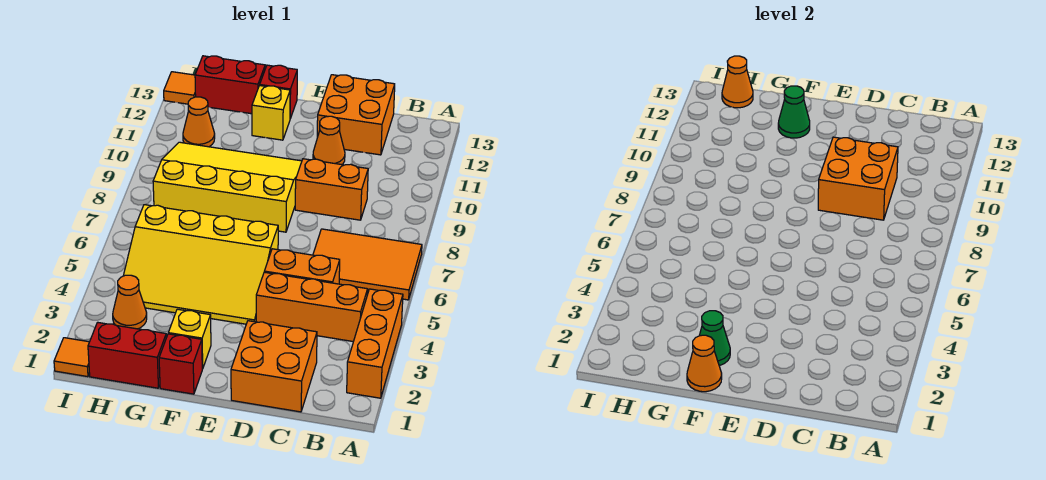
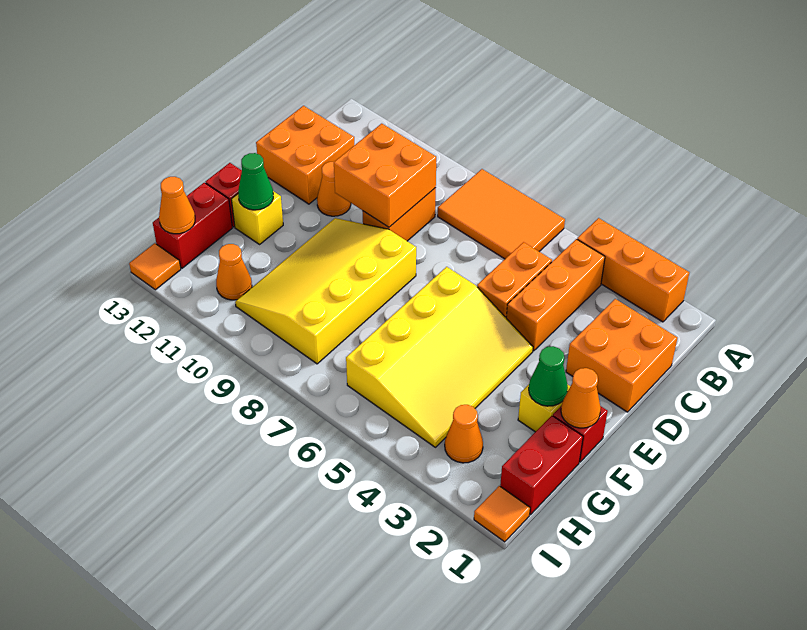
orange tile A6:C7 level 1 -> orange tile A6:B8 level 1

